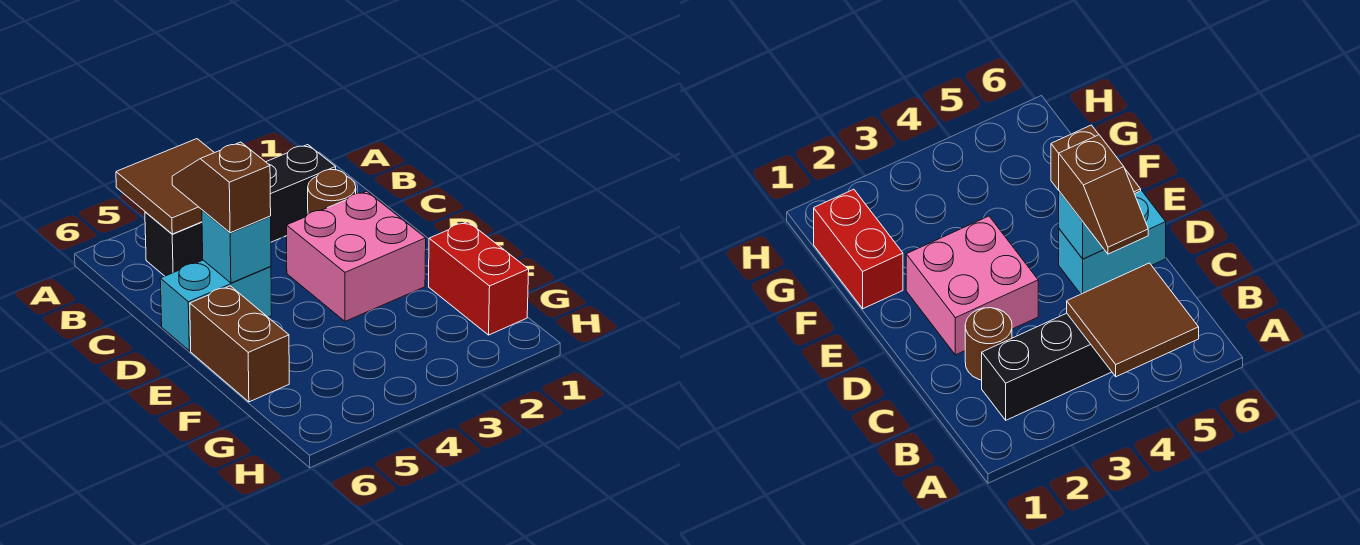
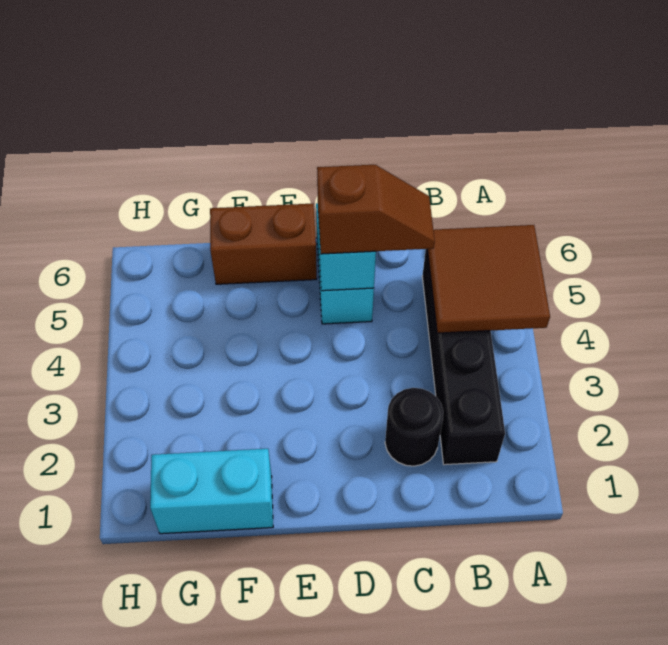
brown round brick C2 level 1 -> black round brick C2 level 1
pink brick D2:E3 level 1 -> none
red brick F1:G1 level 1 -> cyan brick F1:G1 level 1

